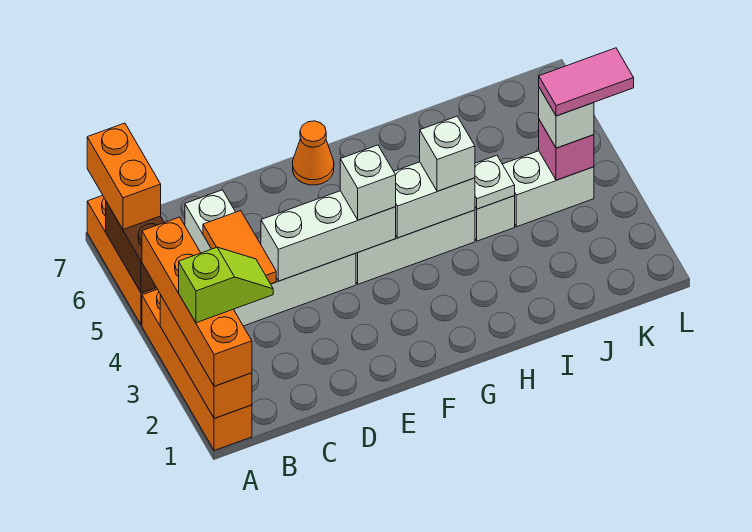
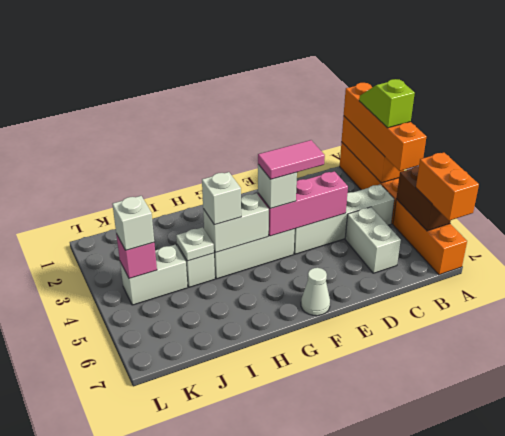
lime slope A2:B2 level 4 top A -> lime slope A2:A3 level 4 top 3
orange tile C4:C5 level 2 -> none
white brick D4:F4 level 2 -> pink brick D4:F4 level 2
orange cone F7 level 1 -> white cone F7 level 1
pink tile K4:L4 level 4 -> pink tile E4:F4 level 4

